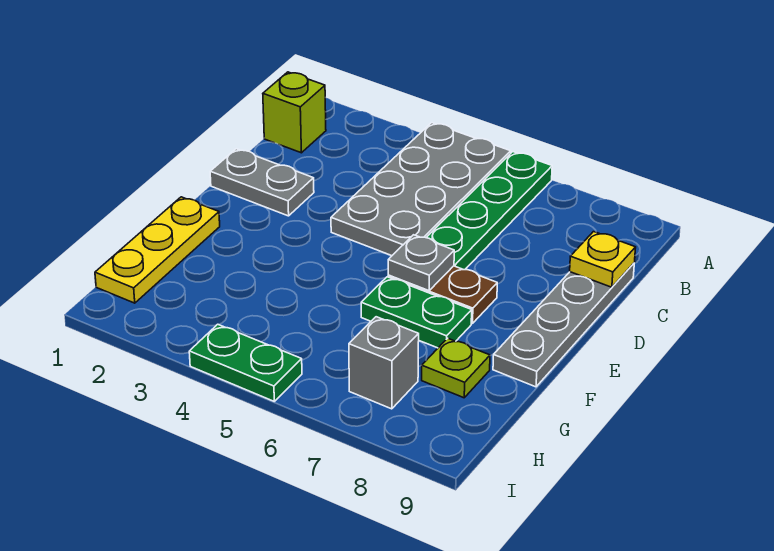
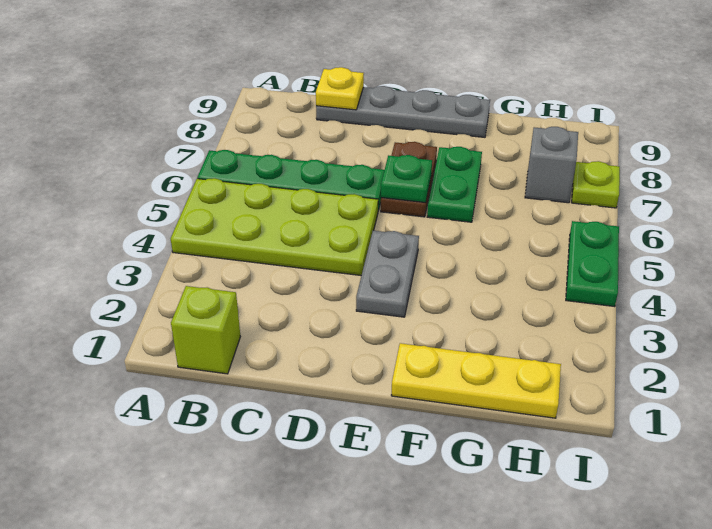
grey plate A4:D5 level 1 -> lime plate A4:D5 level 1
grey plate D1:D2 level 1 -> grey plate E3:E4 level 1
grey plate E6 level 2 -> green plate E6 level 2
lime plate G8 level 1 -> lime plate I7 level 1

